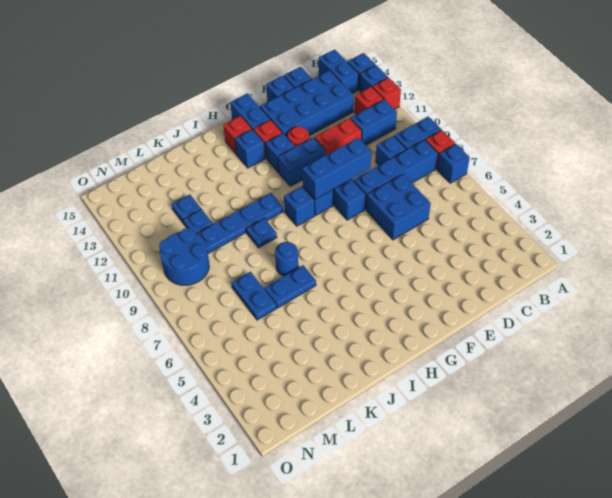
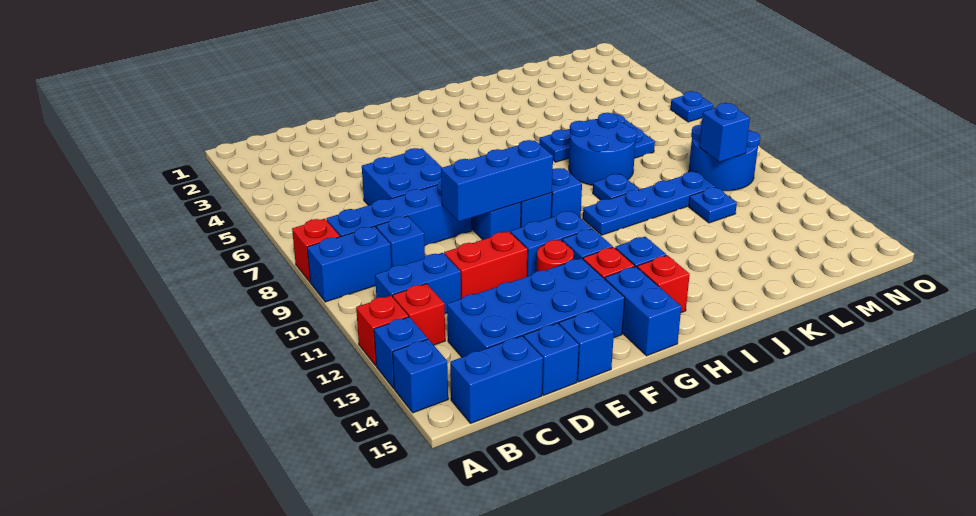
blue brick A7 level 1 -> blue brick M10 level 2
blue brick B14:B15 level 1 -> blue brick B15:C15 level 1
blue round brick J7 level 1 -> blue round brick J7:K8 level 1
blue plate L12 level 1 -> blue plate O6 level 1

